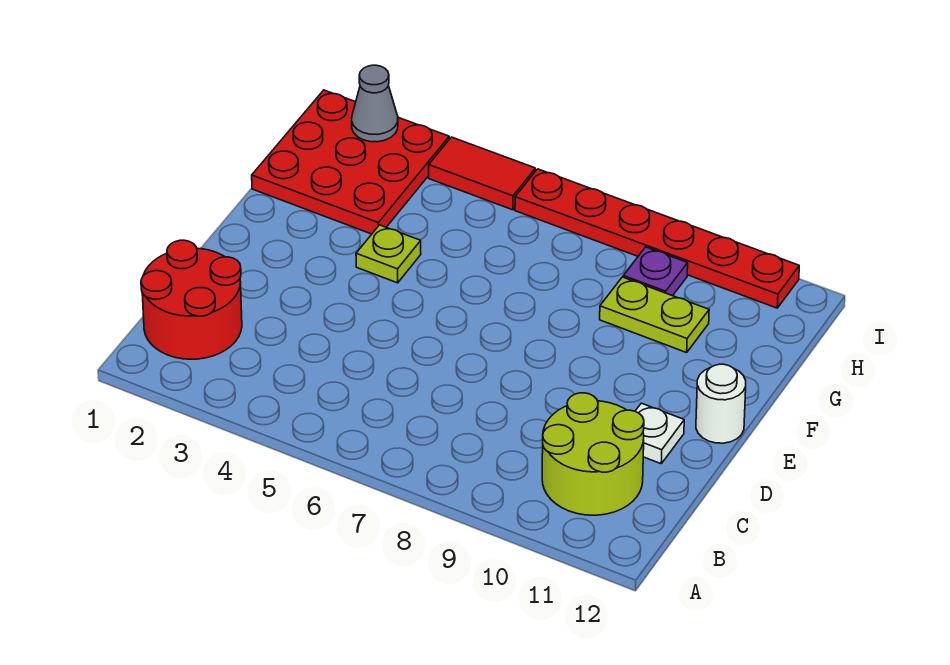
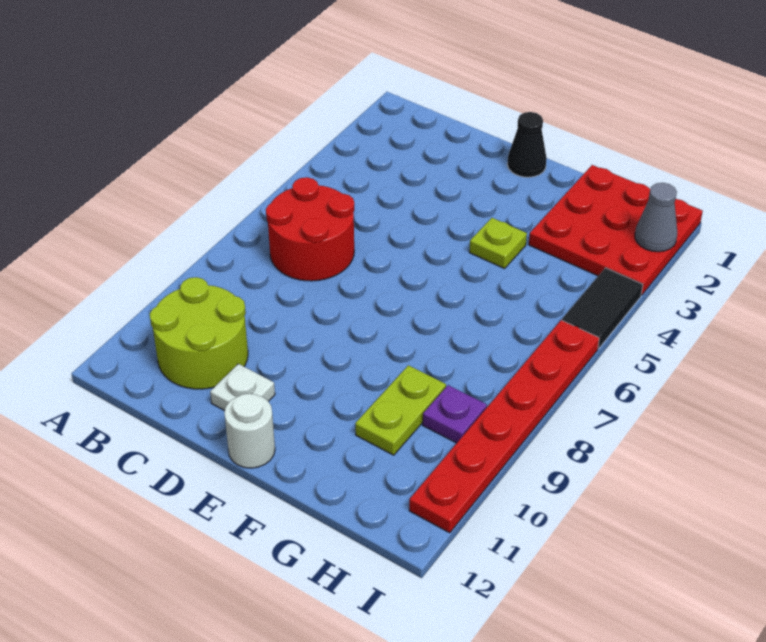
red round brick B1:C2 level 1 -> red round brick B6:C7 level 1
none -> black cone E1 level 1
red tile I4:I5 level 1 -> black tile I4:I5 level 1

